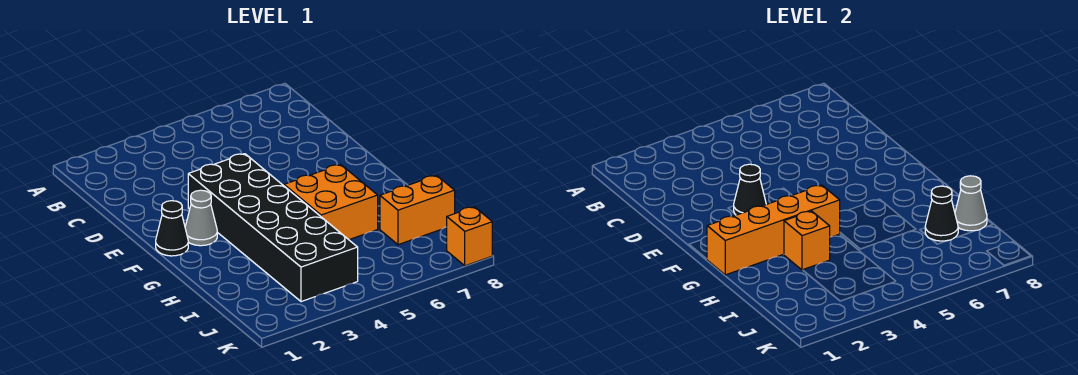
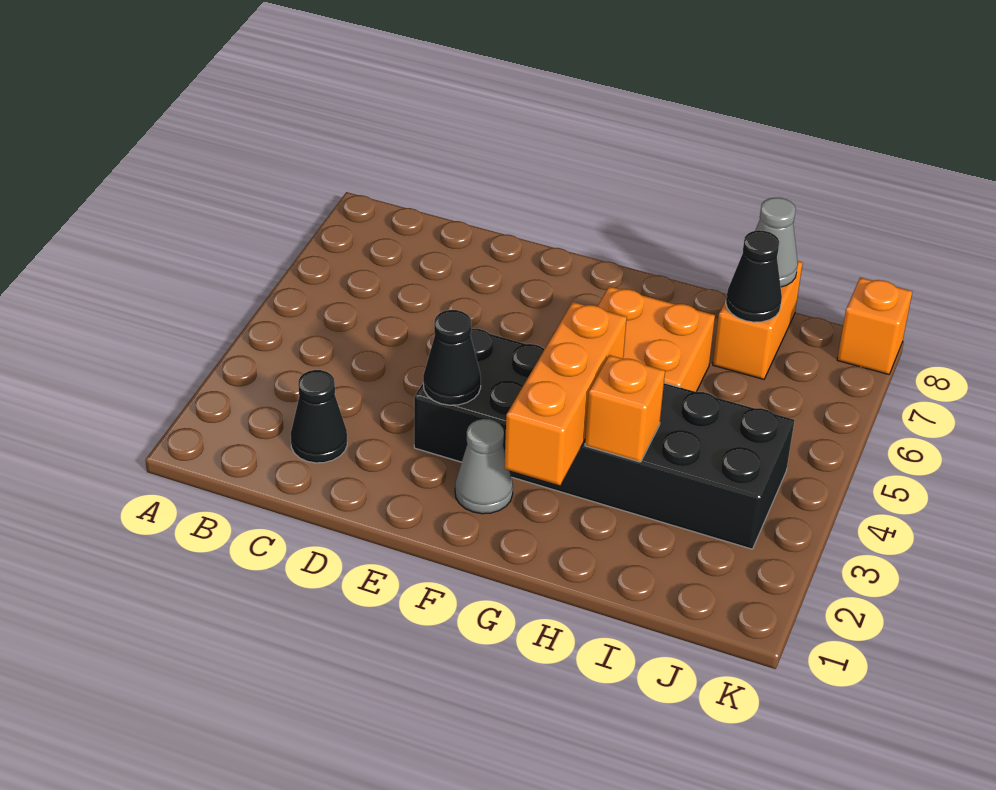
black cone F1 level 1 -> black cone C2 level 1
orange brick G1:G4 level 2 -> orange brick G2:G4 level 2

